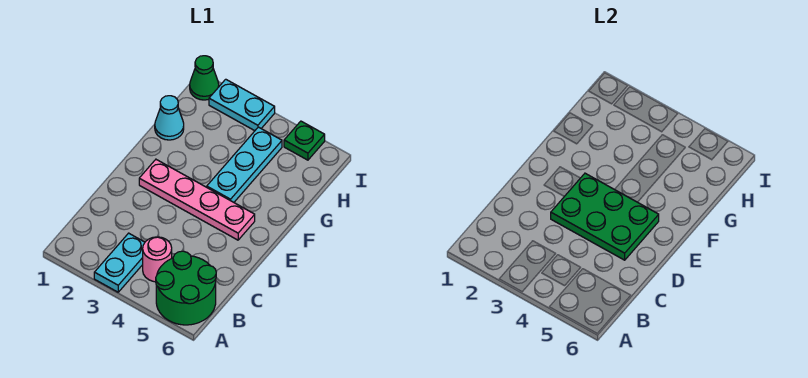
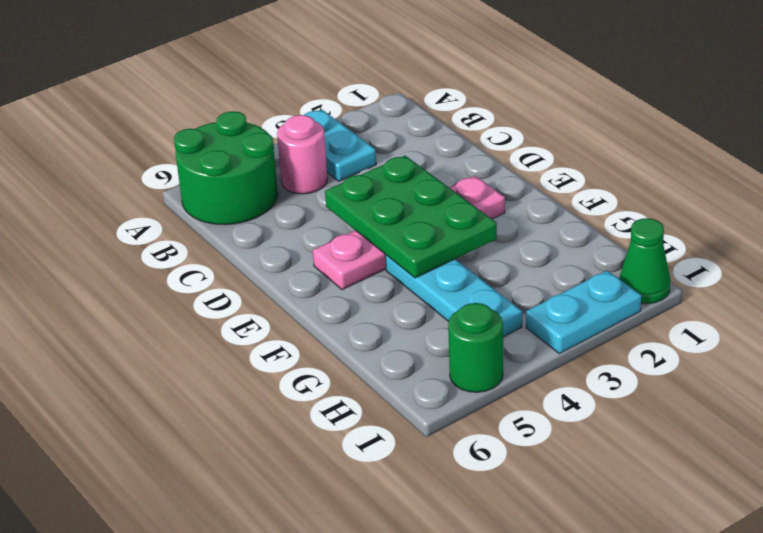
green plate D3:E5 level 2 -> green plate D3:F4 level 2
cyan cone G1 level 1 -> none
green plate I5 level 1 -> green round brick I5 level 1

